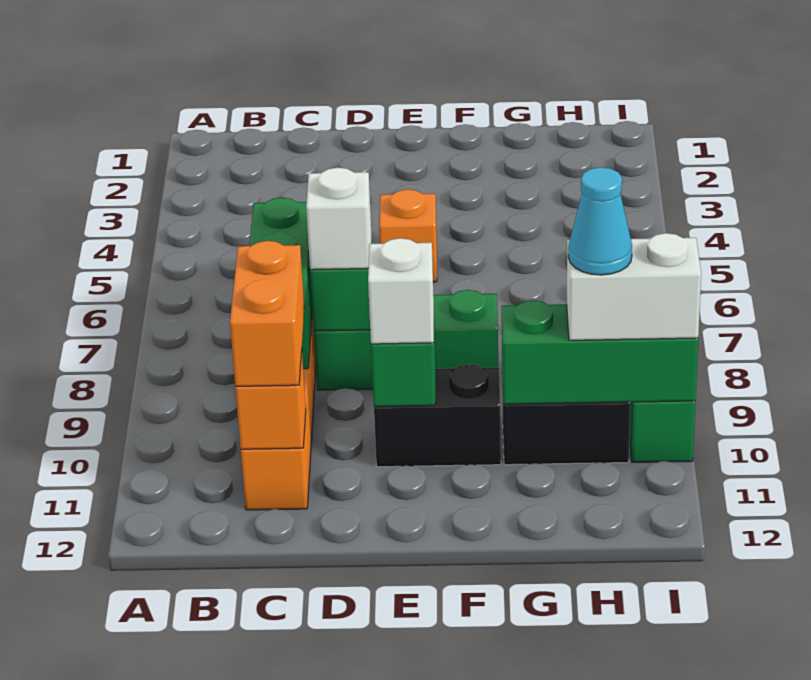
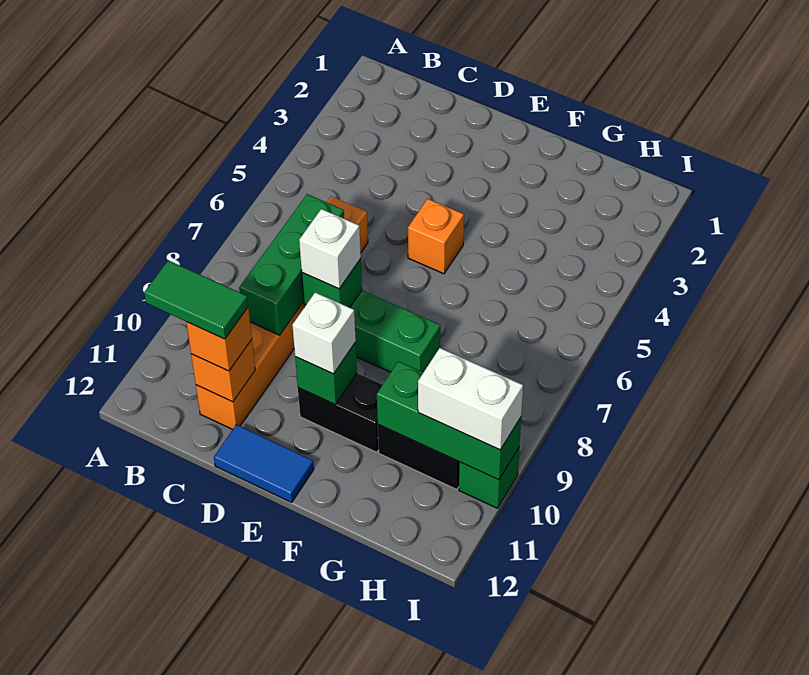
none -> green tile B11:C11 level 4
orange brick C10:C11 level 3 -> orange brick C11 level 3
none -> blue tile D12:E12 level 1
cyan cone H10 level 4 -> none

